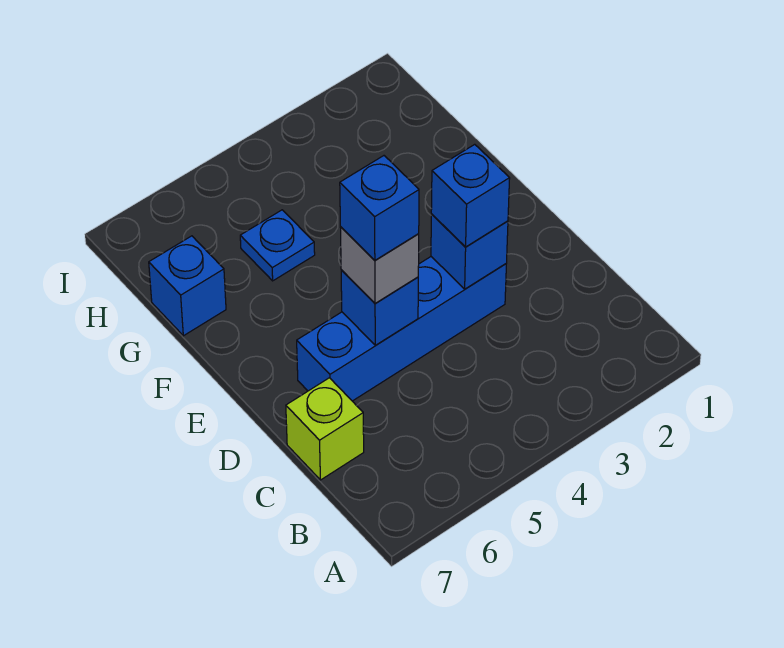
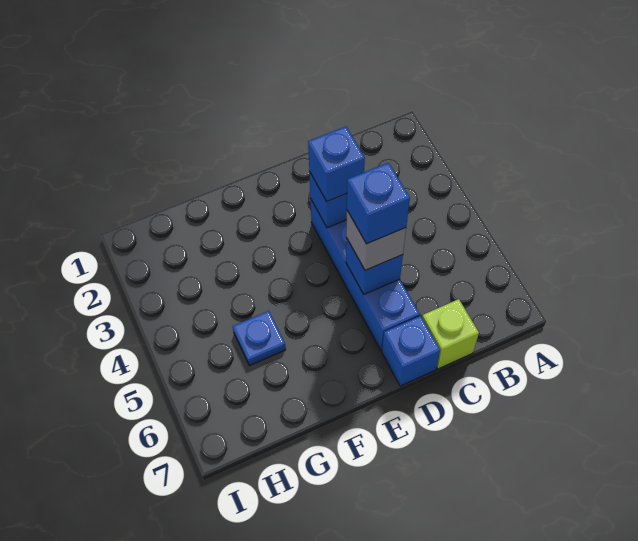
blue brick G7 level 1 -> blue brick D7 level 1

